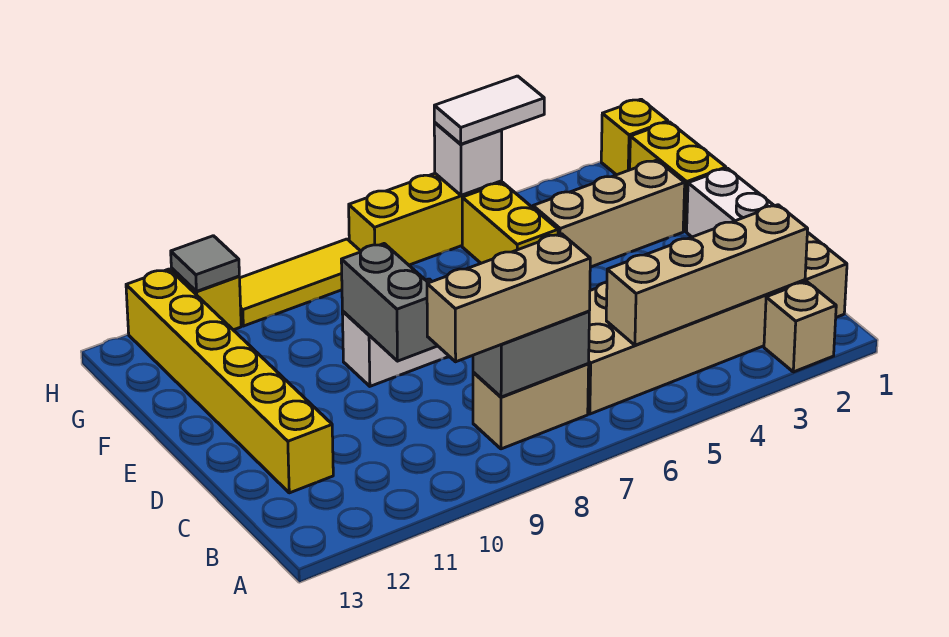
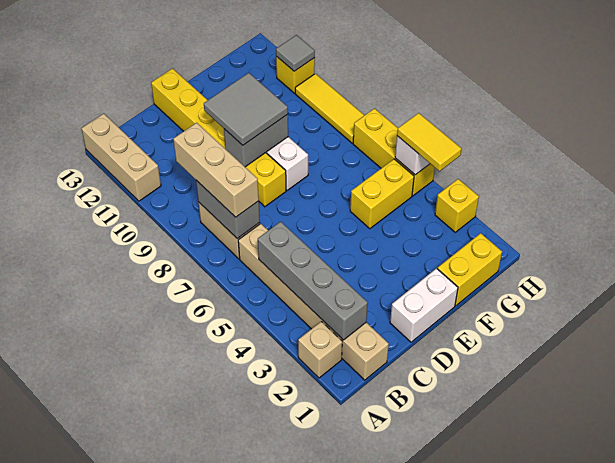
tan brick B1:C6 level 1 -> tan brick B1:B6 level 1
tan brick B2:B5 level 2 -> grey brick B2:B5 level 2
yellow brick C12:H12 level 1 -> yellow brick D8:D13 level 1
none -> grey tile D9:E10 level 3
tan brick F2:F4 level 1 -> tan brick A11:A13 level 1
yellow brick H1 level 1 -> yellow brick H3 level 1
white tile H4:H5 level 3 -> yellow tile H4:H5 level 3

